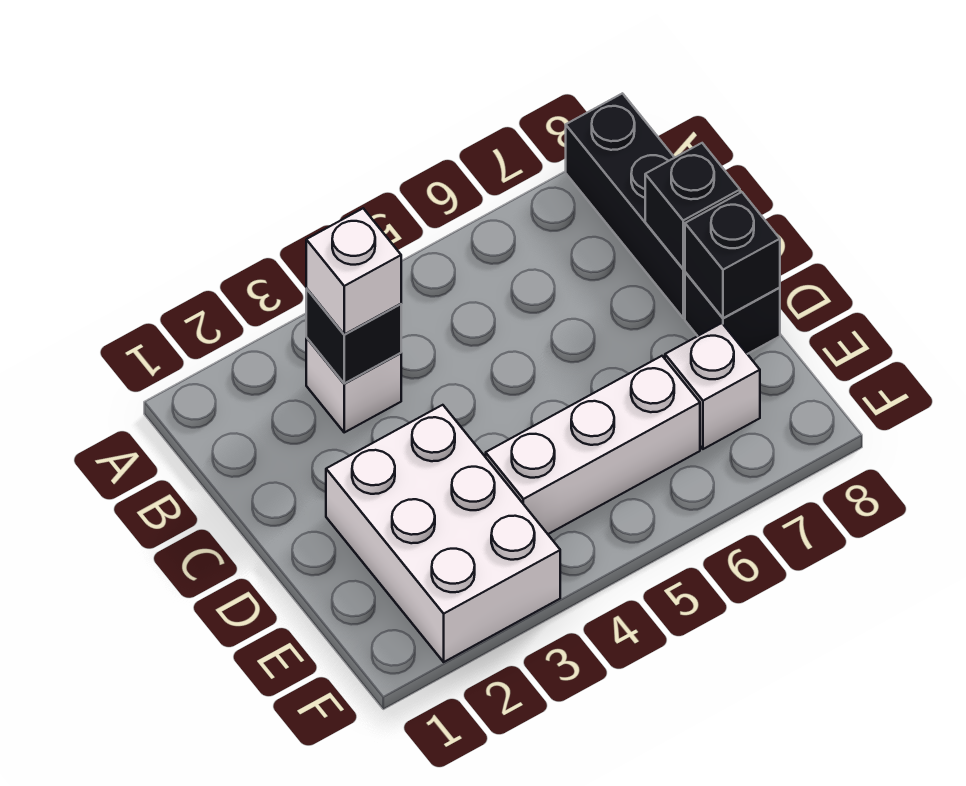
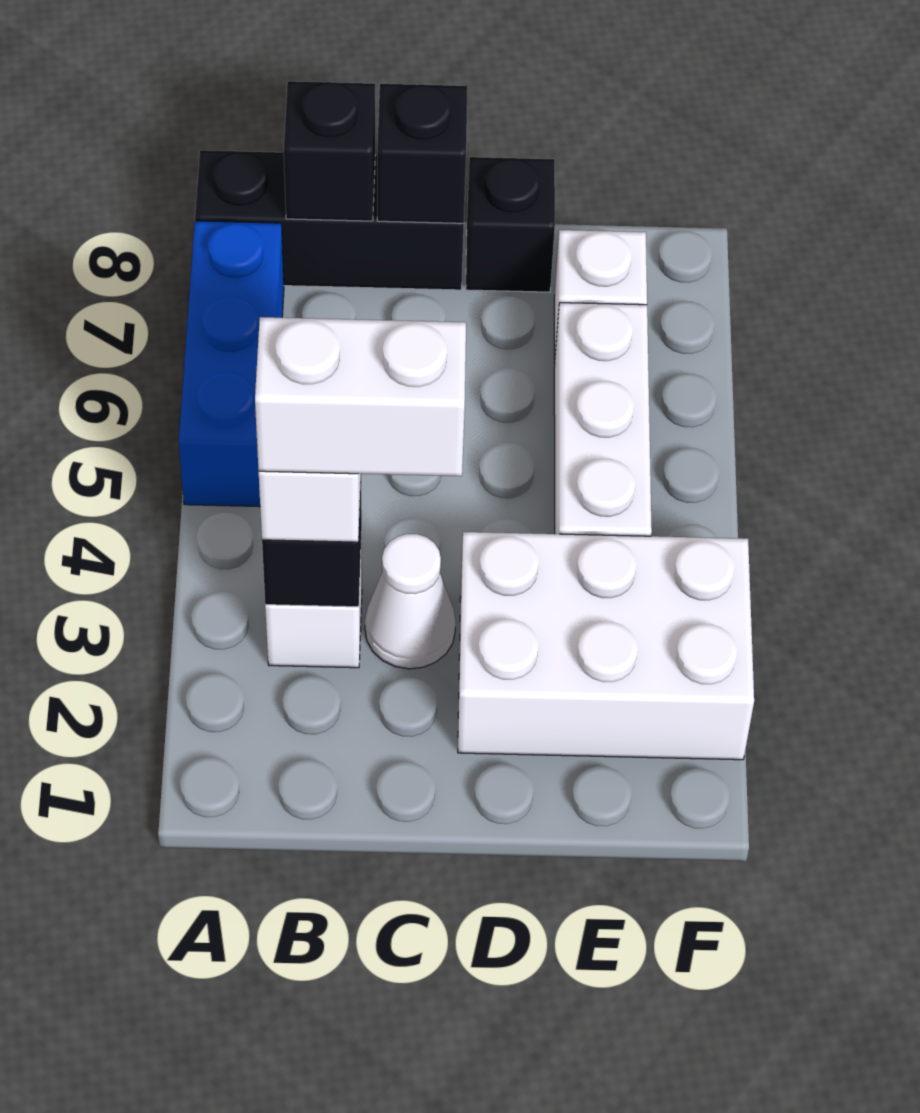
none -> blue brick A5:A7 level 1
none -> white brick B3:C3 level 4
none -> white cone C3 level 1
black brick D8 level 2 -> black brick B8 level 2

